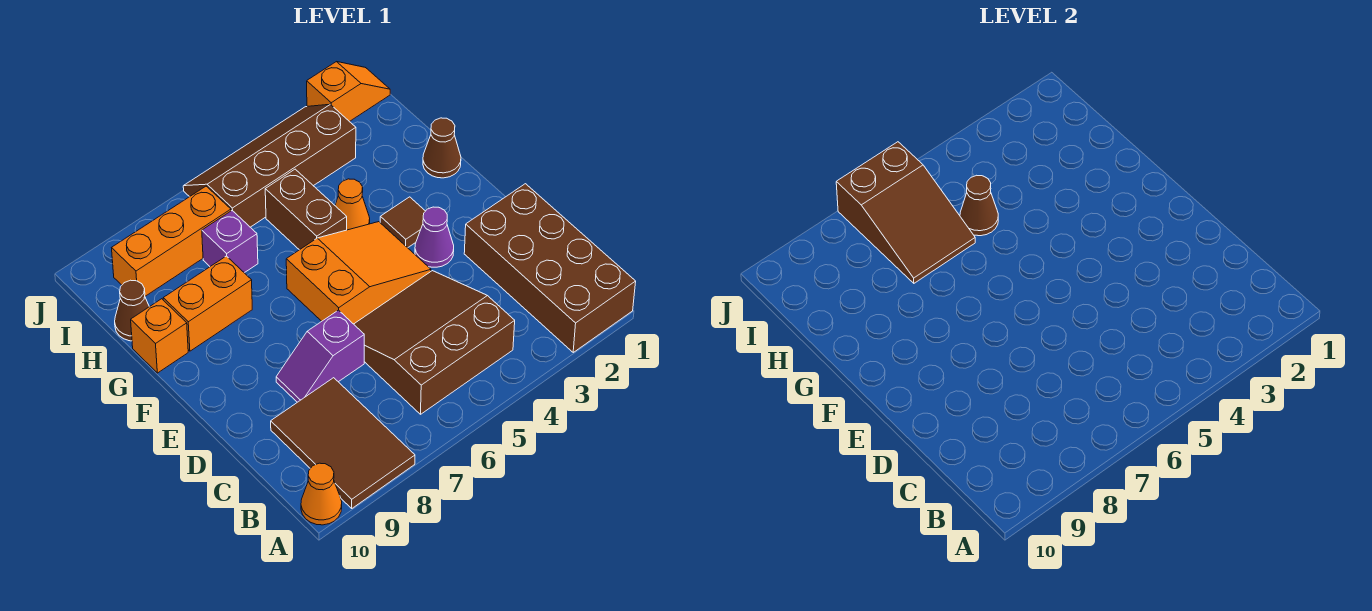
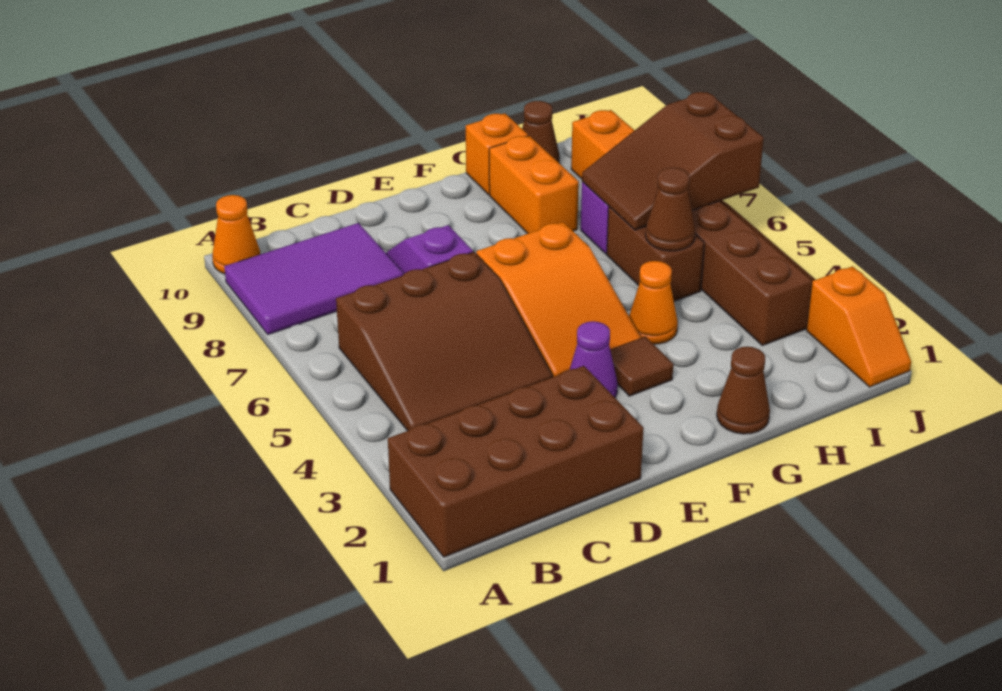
brown tile A8:C9 level 1 -> purple tile A8:C9 level 1
brown slope B4:D6 level 1 top B -> brown slope B4:D6 level 1 top 6
brown brick G5:H5 level 1 -> brown brick H5:H6 level 1

